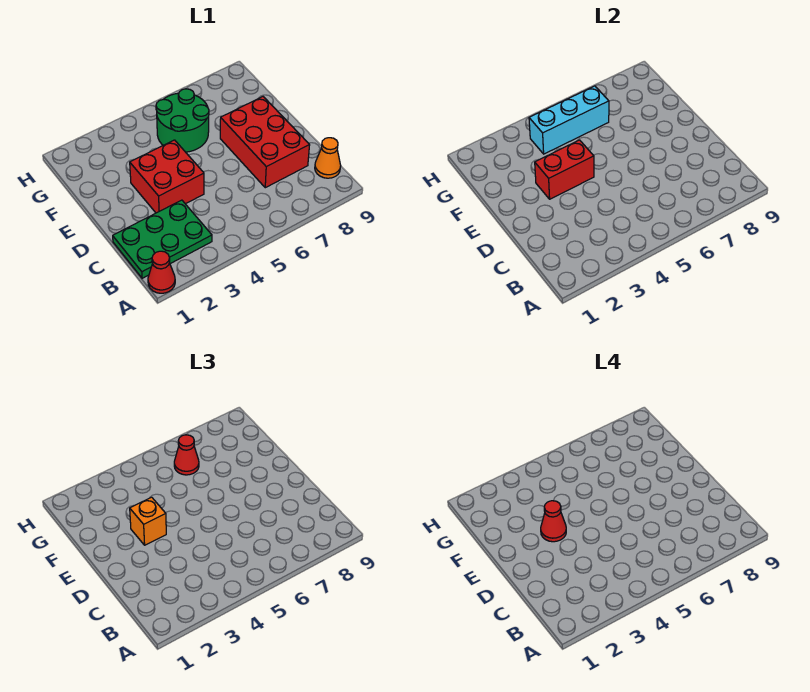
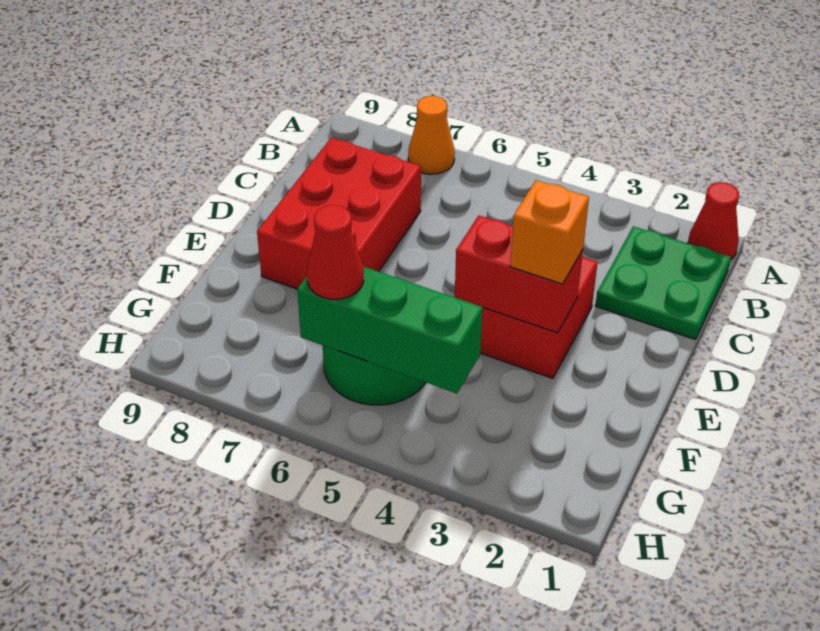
green plate B1:C3 level 1 -> green plate B1:C2 level 1
orange cone B9 level 1 -> orange cone A7 level 1
red cone E3 level 4 -> none
cyan brick G4:G6 level 2 -> green brick G4:G6 level 2

